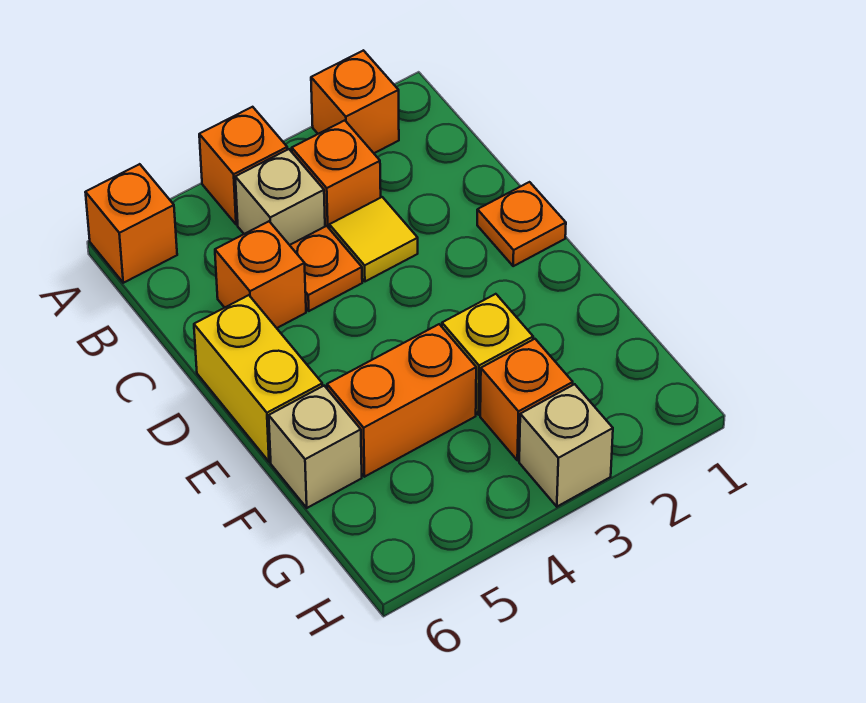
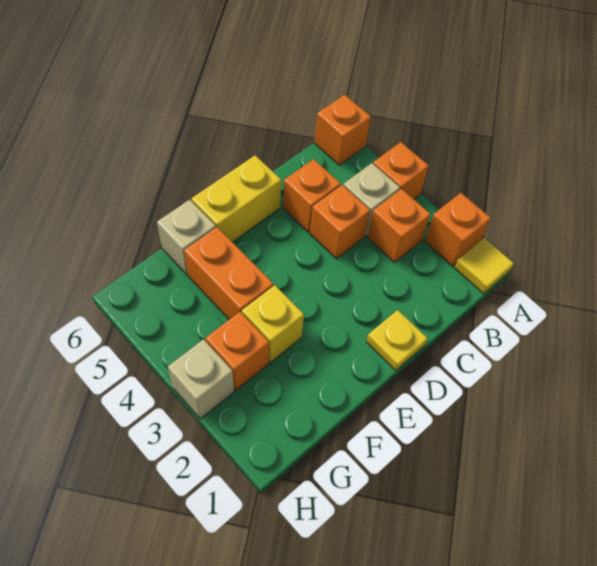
yellow tile C3 level 1 -> yellow tile A1 level 1
orange plate C4 level 1 -> orange brick C4 level 1
orange plate D1 level 1 -> yellow plate D1 level 1

